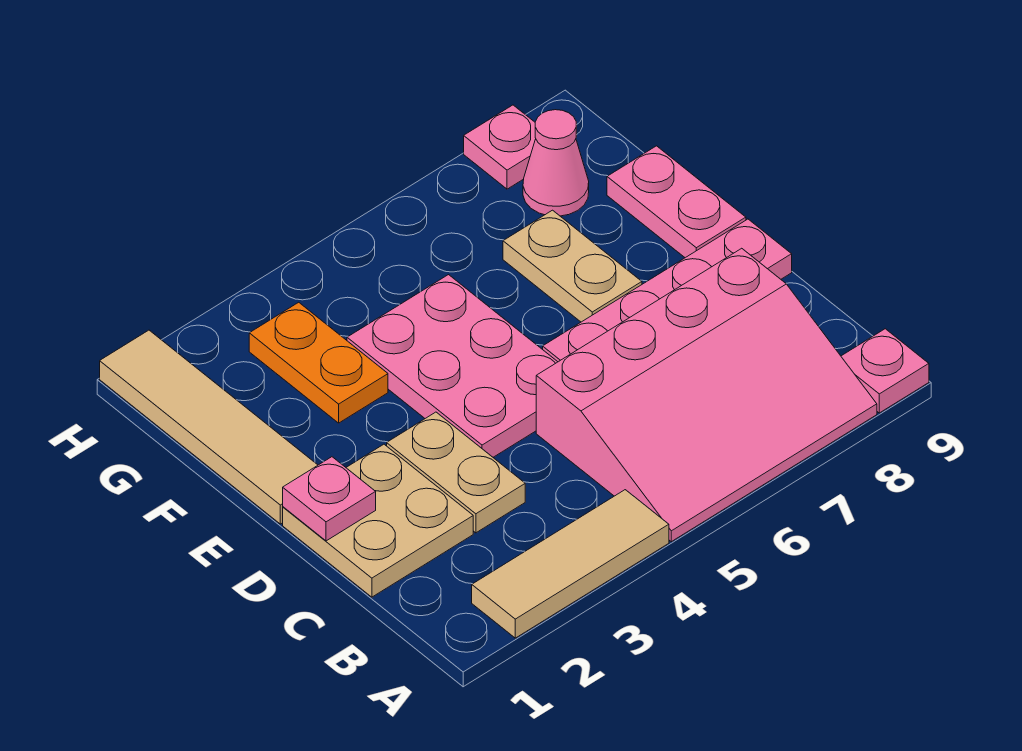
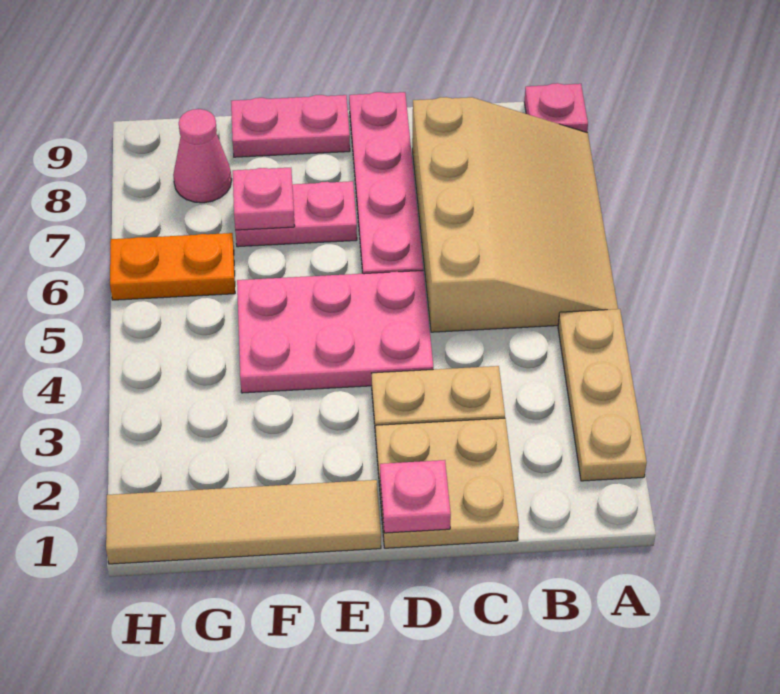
tan tile A2:A4 level 1 -> tan plate A2:A4 level 1
pink slope A5:C8 level 1 top C -> tan slope A5:C8 level 1 top C
tan plate E7:F7 level 1 -> pink plate E7:F7 level 1
orange plate F3:G3 level 1 -> orange plate G6:H6 level 1
pink plate H8 level 1 -> pink plate F7 level 2

